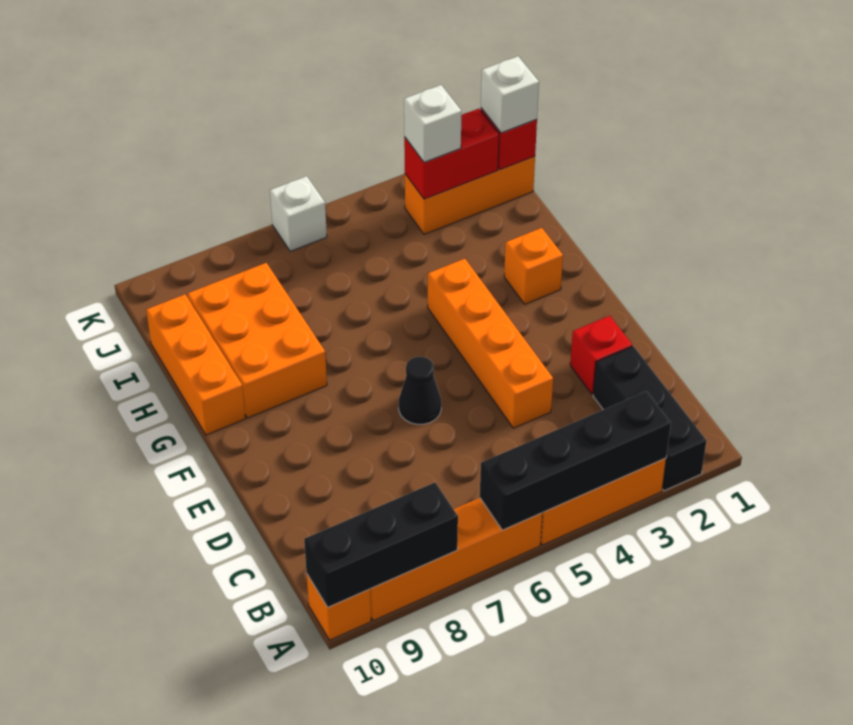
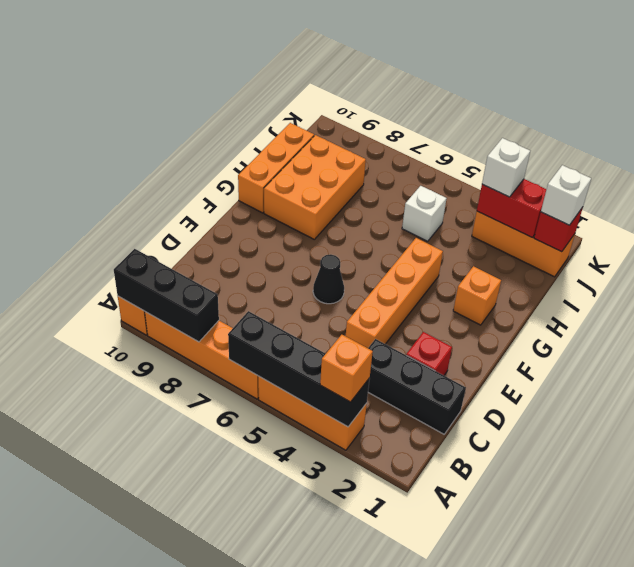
black brick A2:C2 level 1 -> black brick C1:C3 level 1
none -> orange brick A3 level 3
white brick K6 level 1 -> white brick I5 level 1

